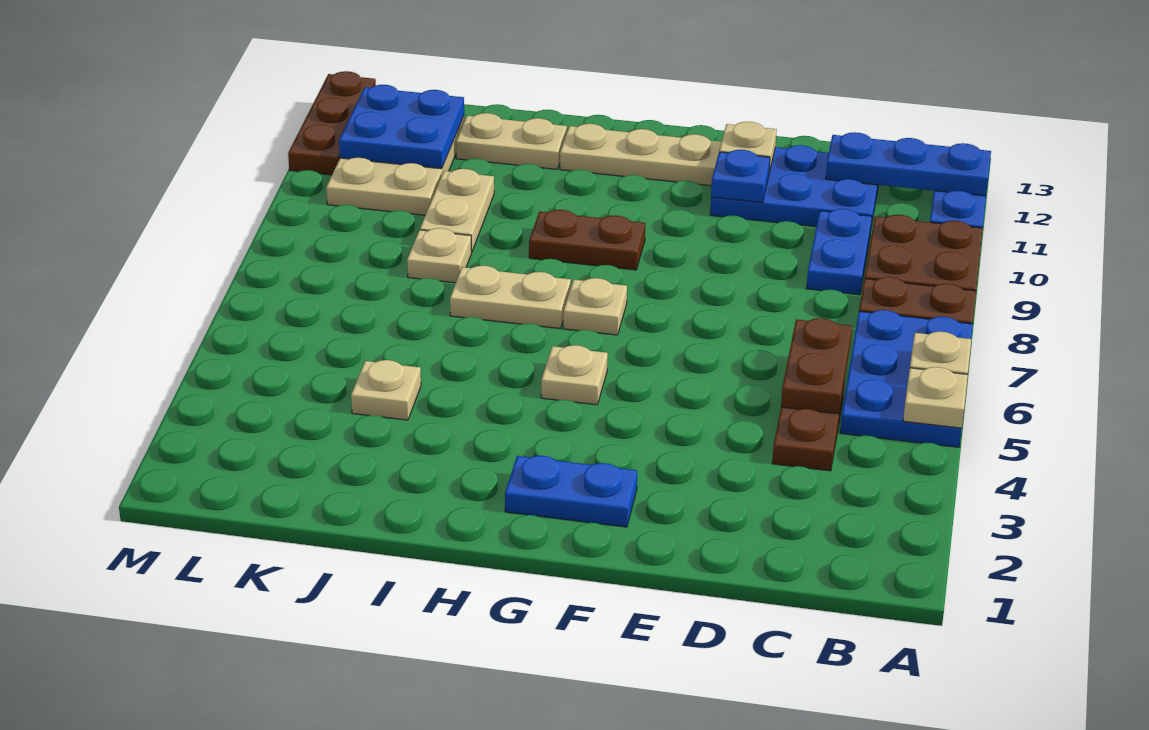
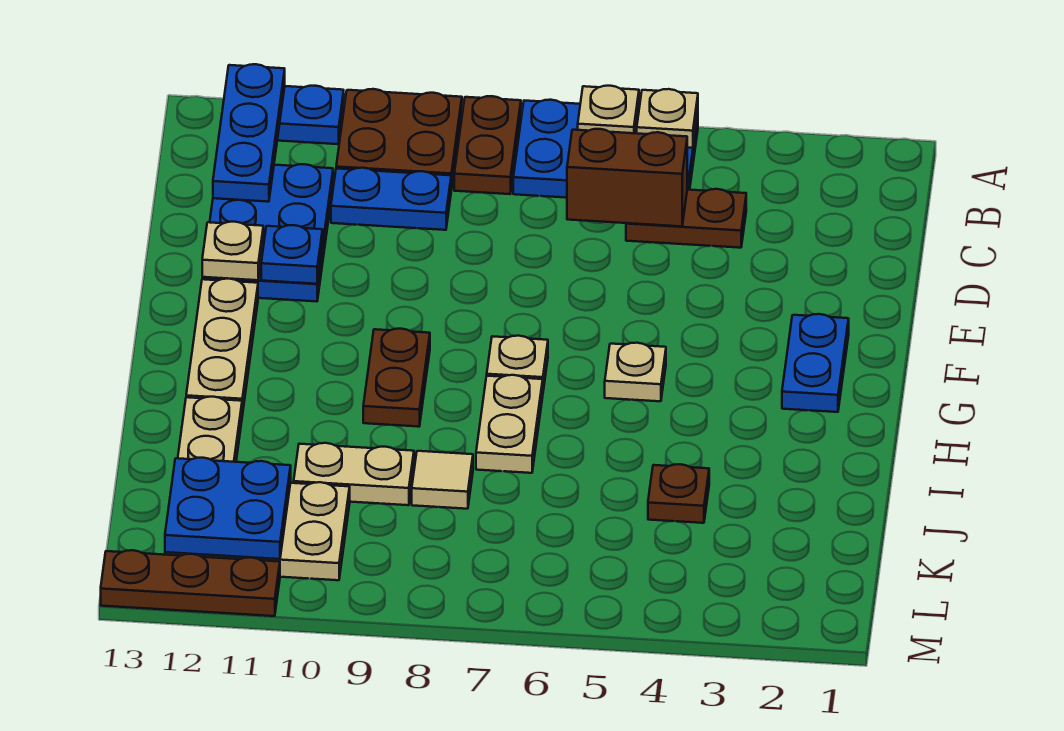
brown plate C5:C6 level 2 -> brown brick C5:C6 level 2
tan plate J4 level 1 -> brown plate J4 level 1
tan plate J8 level 1 -> tan tile J8 level 1

